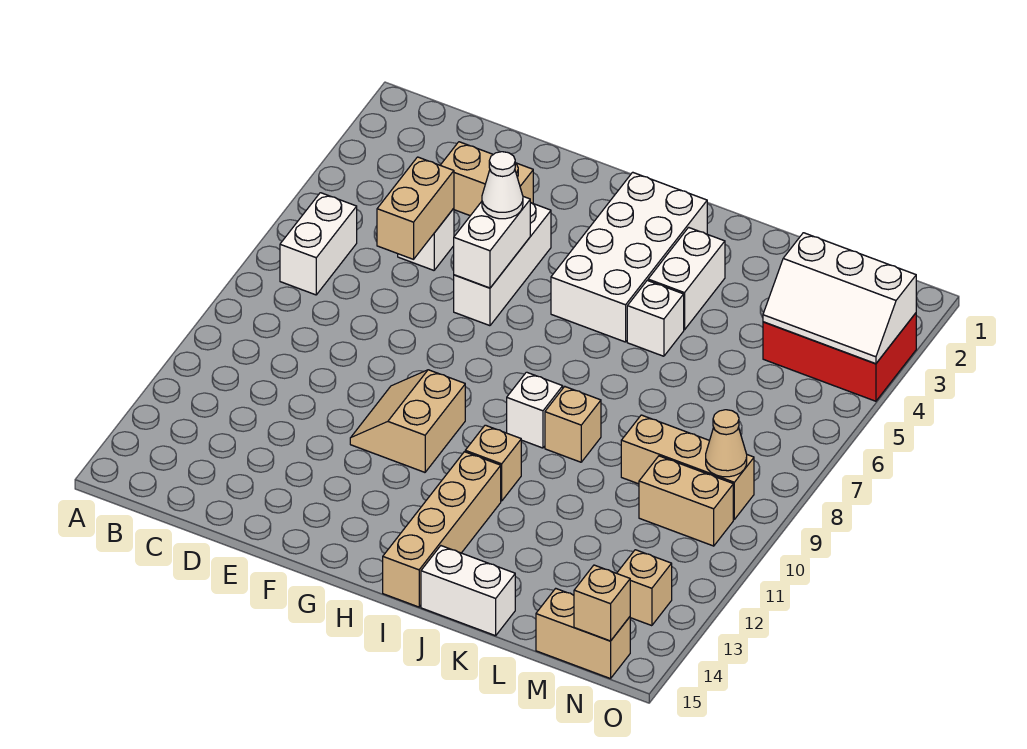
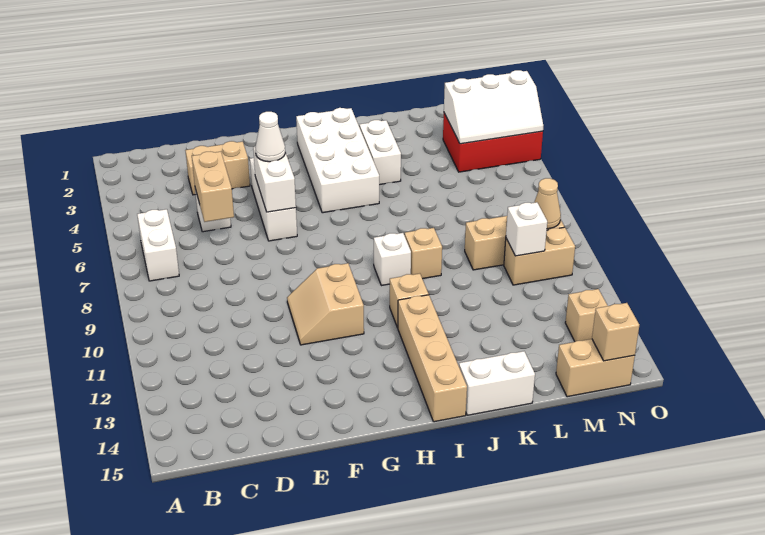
white brick J5 level 1 -> white brick M10 level 2

